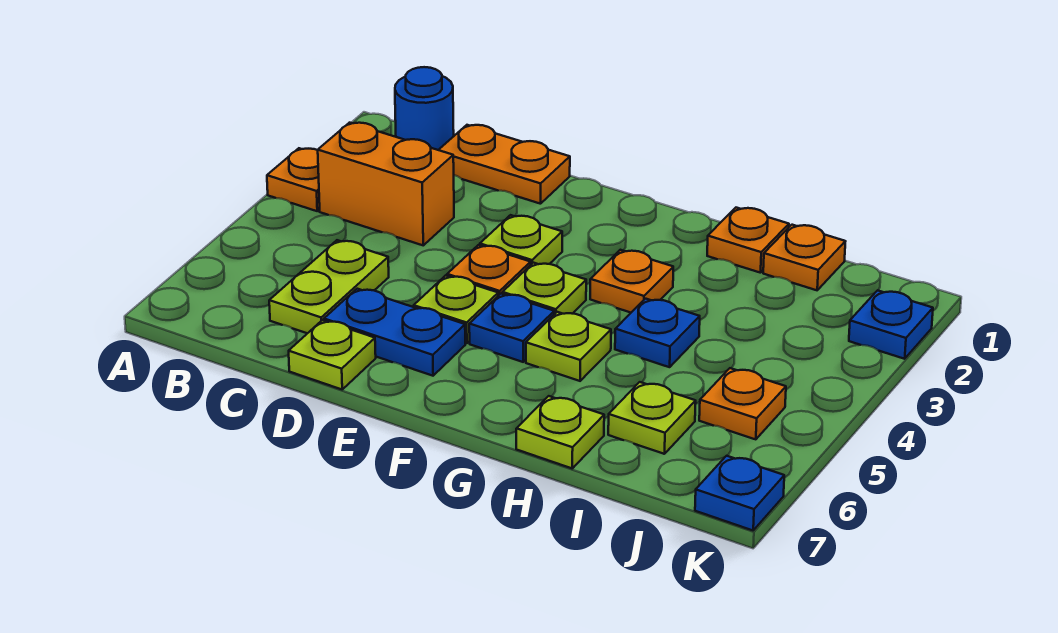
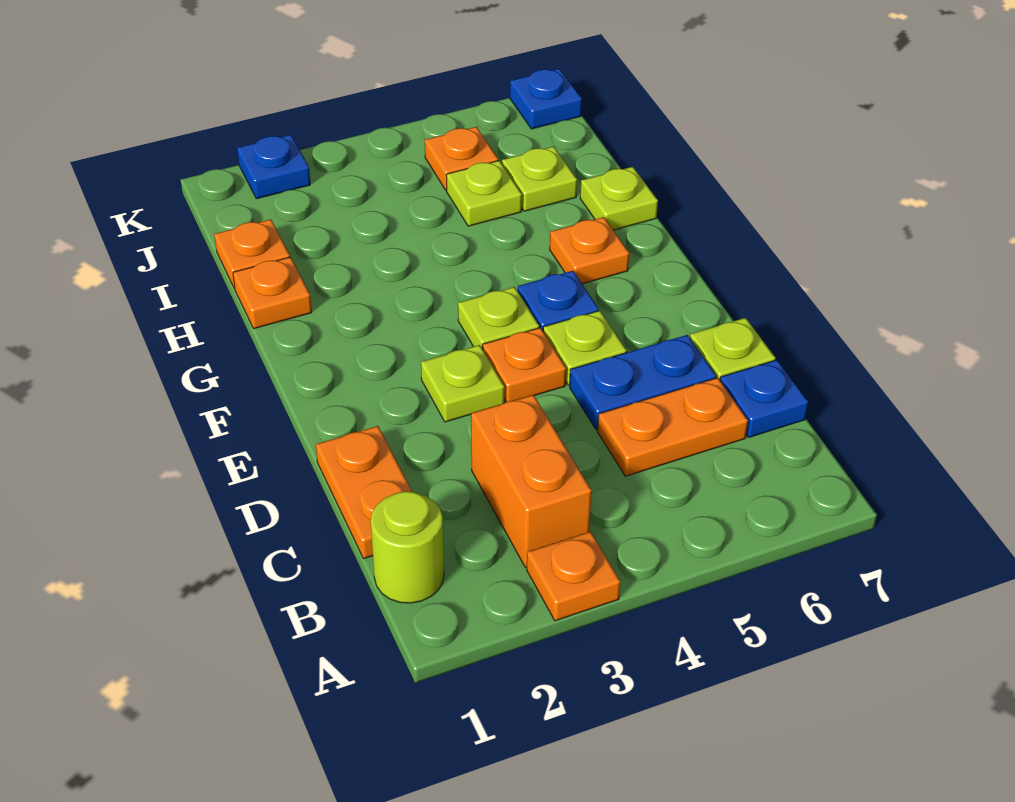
blue round brick B1 level 1 -> lime round brick B1 level 1
lime plate C5:C6 level 1 -> orange plate C5:C6 level 1
blue plate D6:E6 level 1 -> blue plate D5:D6 level 1
orange plate G3 level 1 -> orange plate G6 level 1
lime plate G5 level 1 -> lime plate I5 level 1
blue plate H4 level 1 -> blue plate C7 level 1

